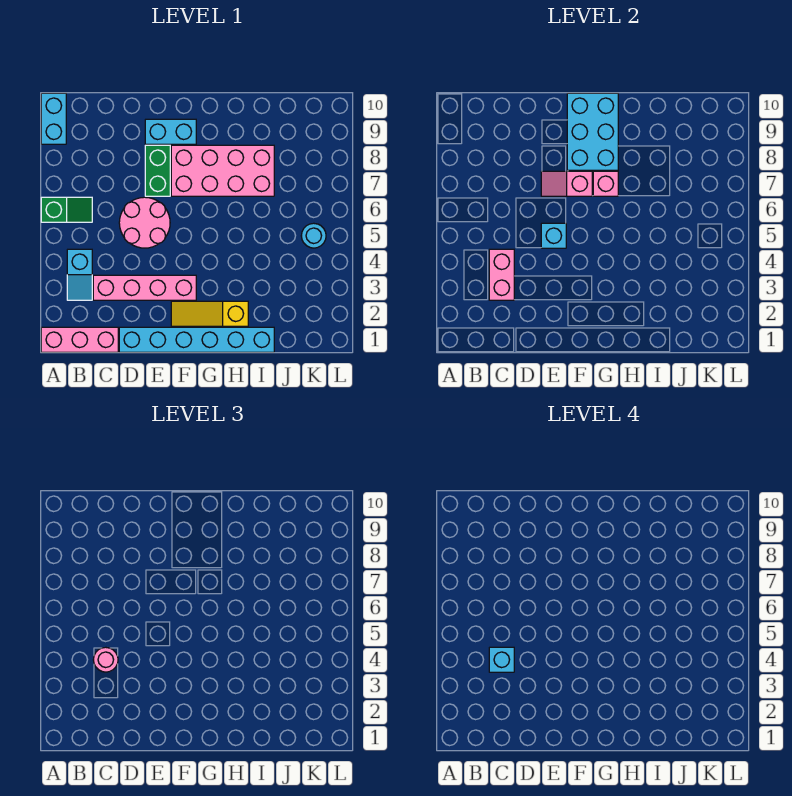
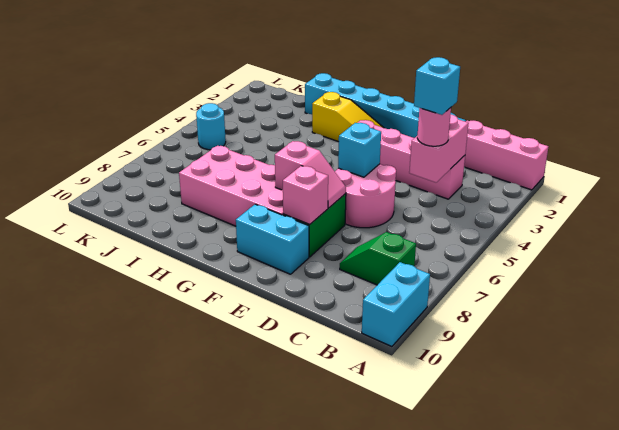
green slope A6:B6 level 1 top A -> green slope B8:C8 level 1 top B
cyan slope B3:B4 level 1 top 4 -> none
cyan brick F8:G10 level 2 -> none
pink brick G7 level 2 -> pink brick E8 level 2

